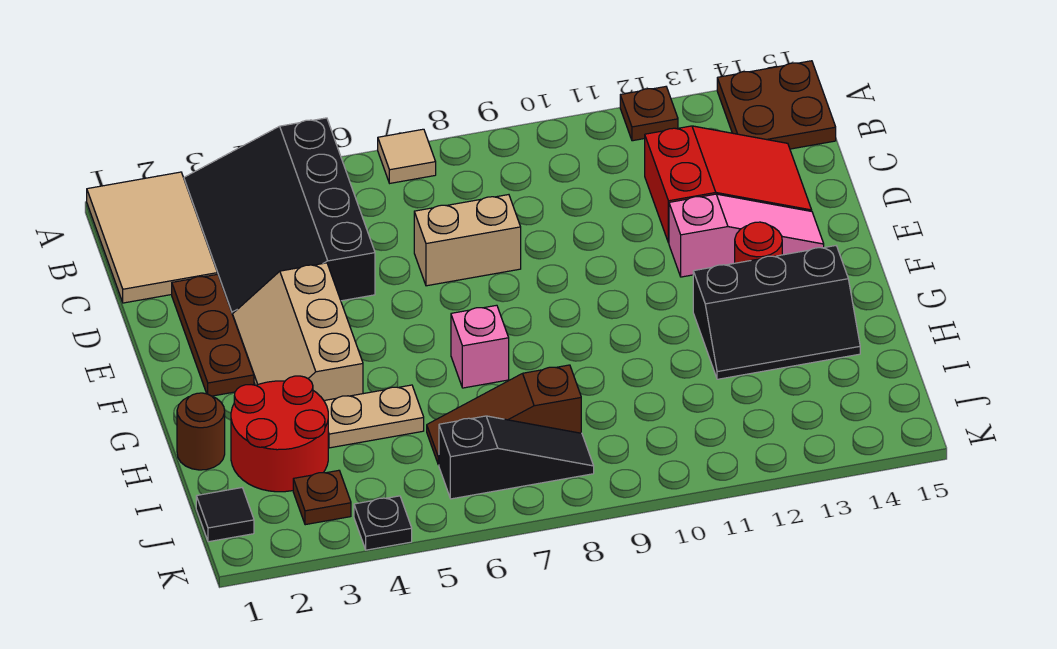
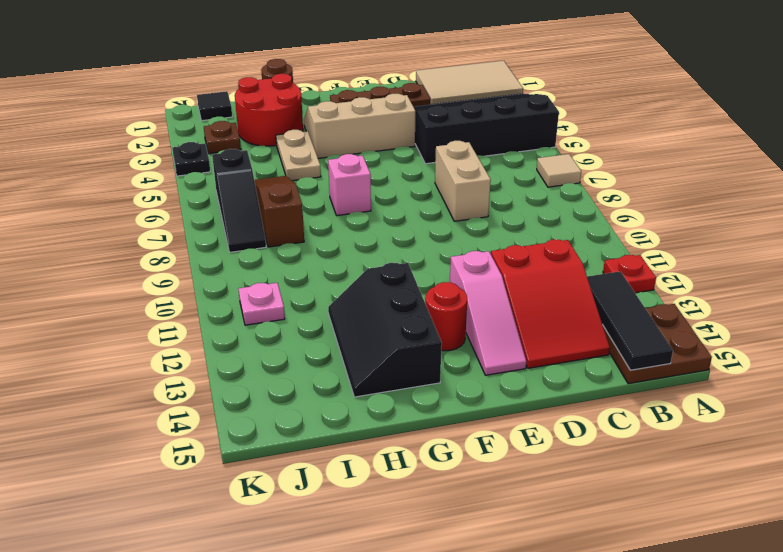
brown plate A12 level 1 -> red plate A12 level 1
none -> black tile B13:B15 level 2
none -> pink plate J11 level 1

